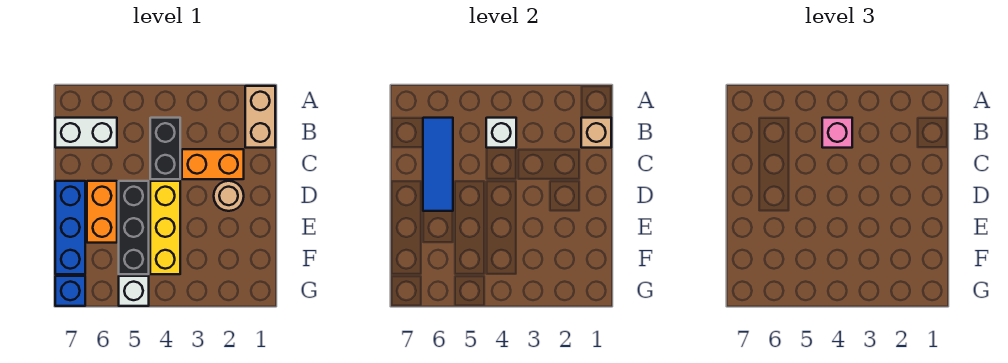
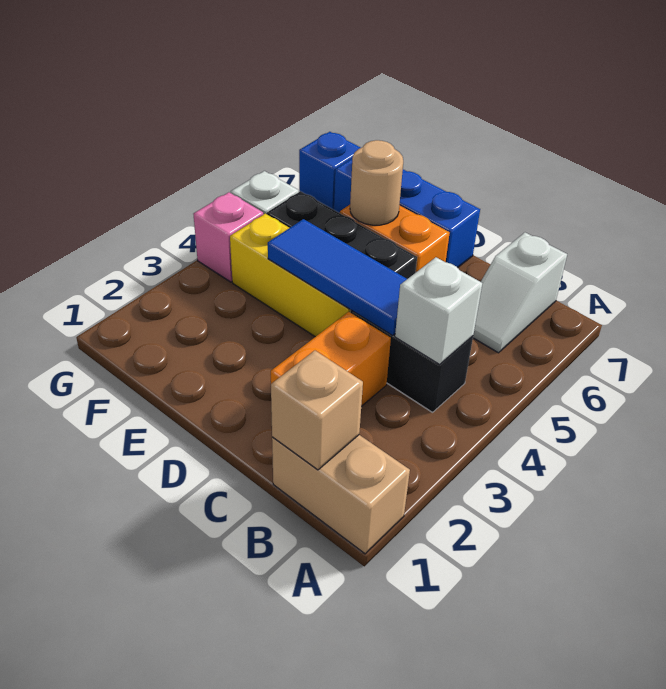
pink brick B4 level 3 -> pink brick G4 level 1
white brick B6:B7 level 1 -> white slope B6:B7 level 1 top 7
blue tile B6:D6 level 2 -> blue tile C4:E4 level 2
tan round brick D2 level 1 -> tan round brick E6 level 2

